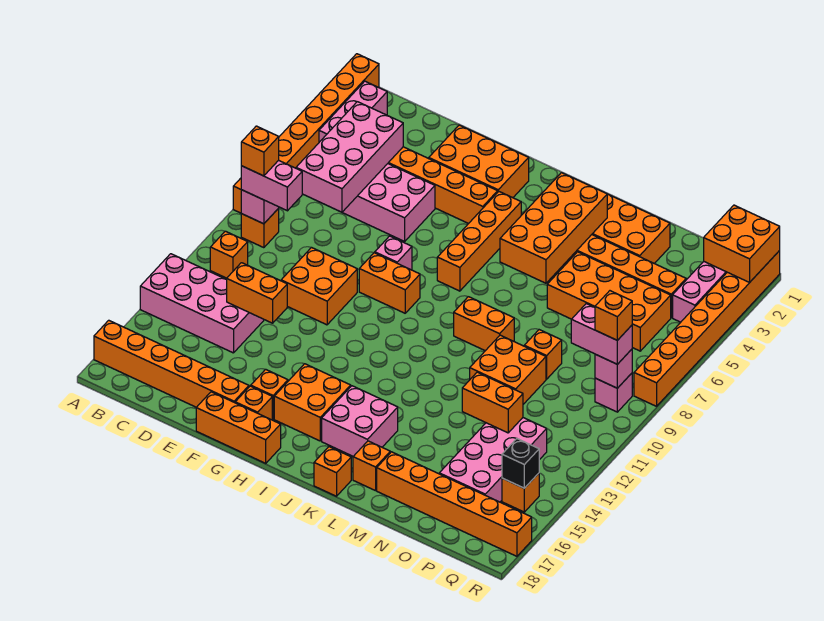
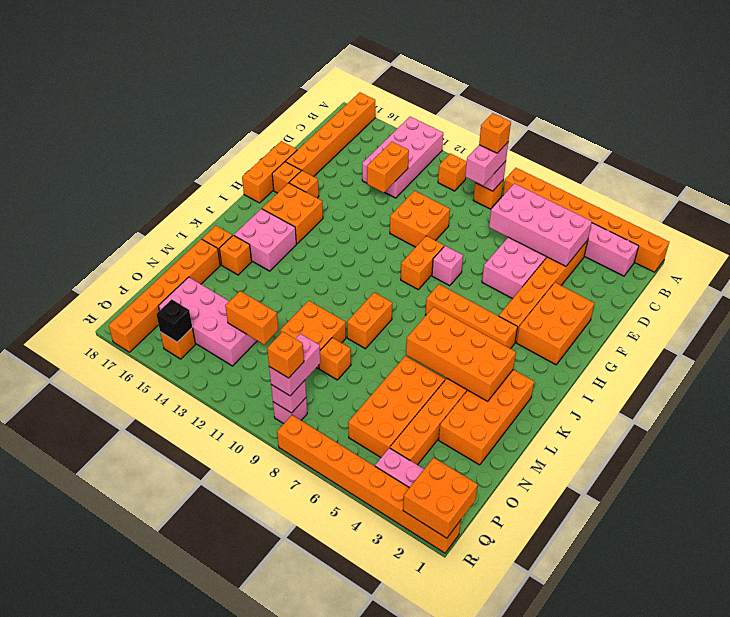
orange brick K18 level 1 -> orange brick L16 level 1
orange brick N13:O13 level 2 -> orange brick O12:O13 level 2

